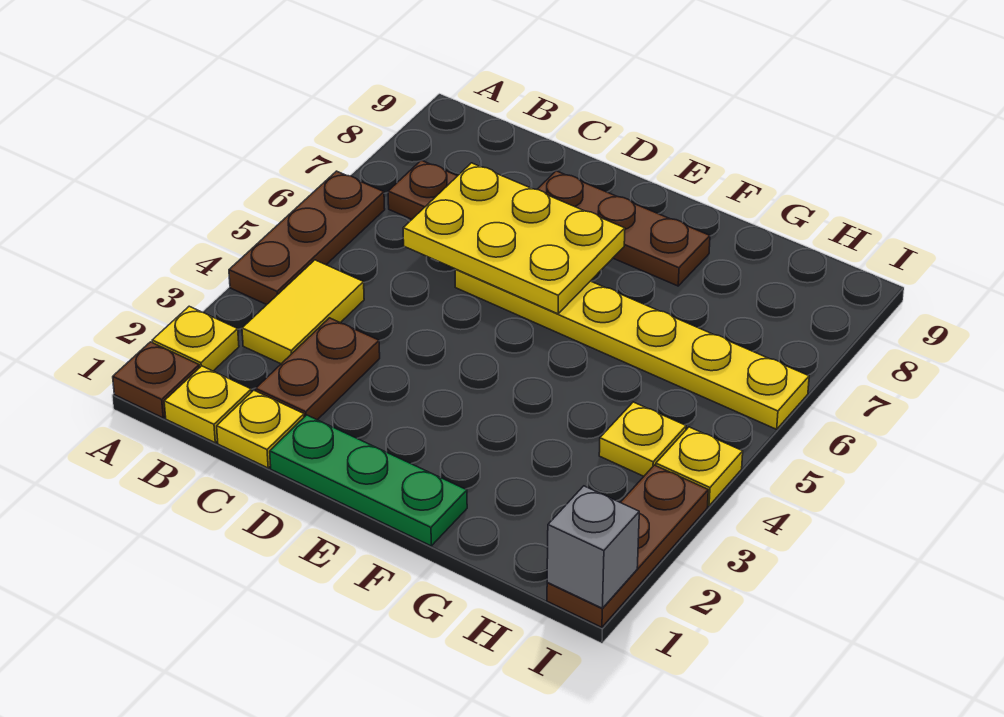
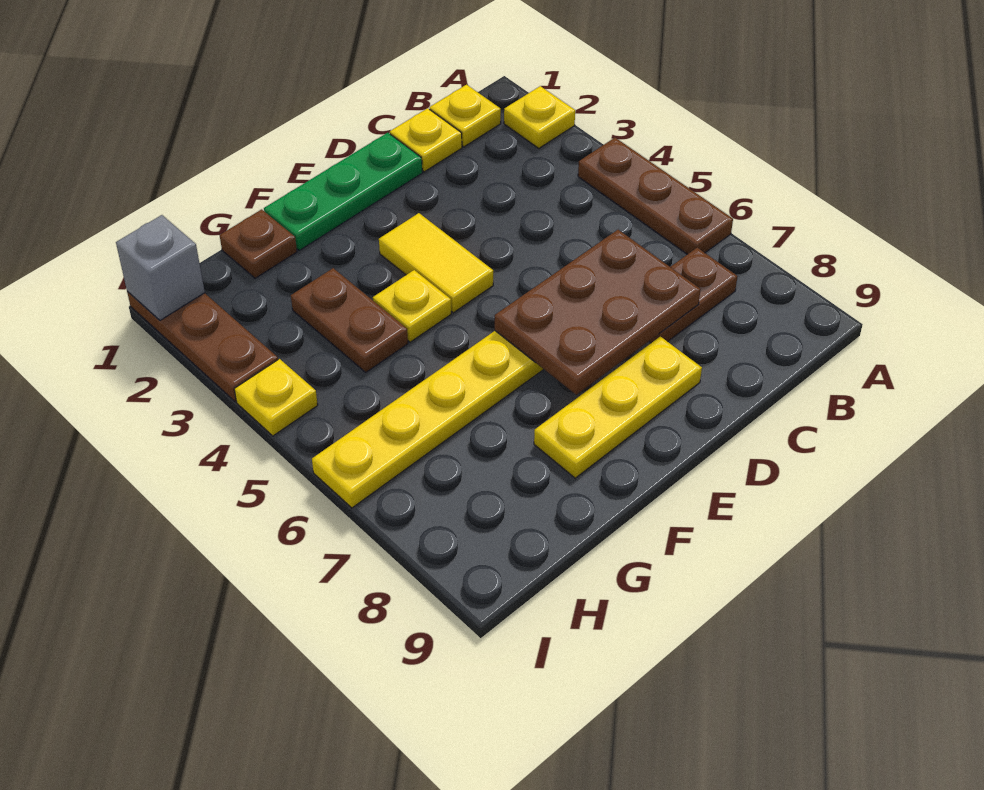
brown plate A1 level 1 -> brown plate G1 level 1
yellow tile B3:B4 level 1 -> yellow tile E3:E4 level 1
brown plate C2:C3 level 1 -> brown plate G3:G4 level 1
yellow plate C6:E7 level 2 -> brown plate C6:E7 level 2
brown plate D8:F8 level 1 -> yellow plate D8:F8 level 1
yellow plate H4 level 1 -> yellow plate F4 level 1

